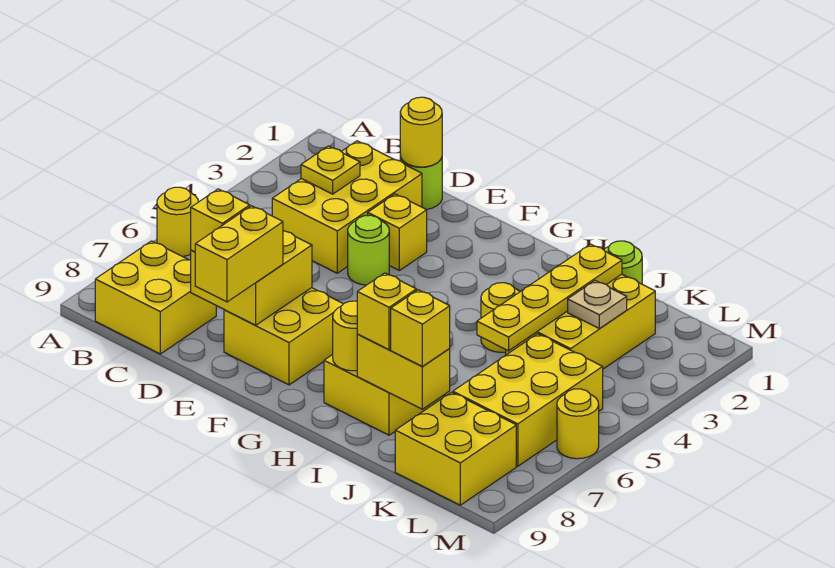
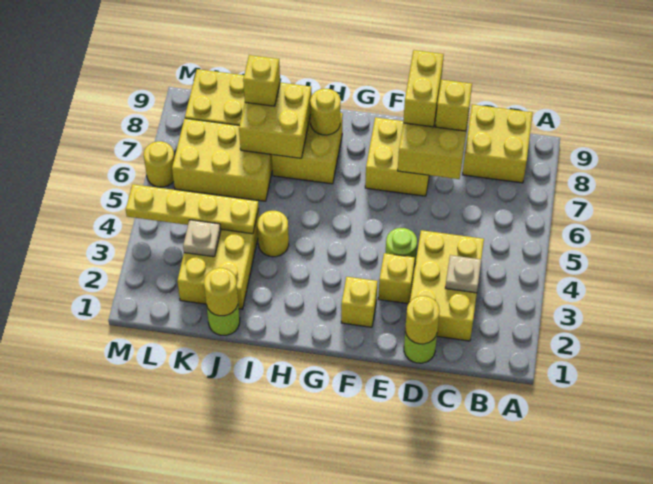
yellow round brick A6 level 1 -> yellow round brick J1 level 2
yellow plate C3 level 2 -> tan plate C3 level 2
yellow brick I8:J8 level 2 -> yellow brick I7:J8 level 2
yellow brick I8 level 3 -> yellow brick F2 level 1
yellow plate J2:J5 level 2 -> yellow plate J4:M4 level 2
yellow brick K5:L7 level 1 -> yellow brick J6:L7 level 1

